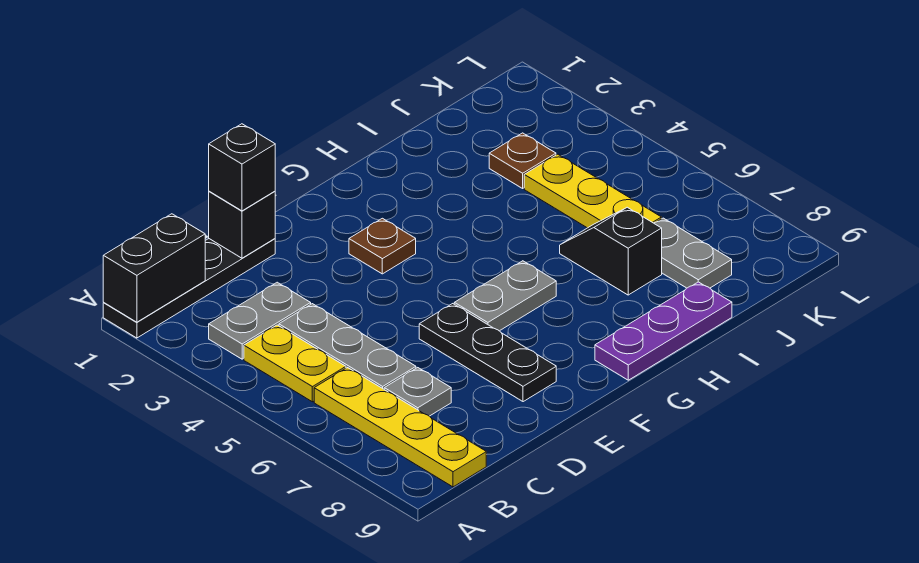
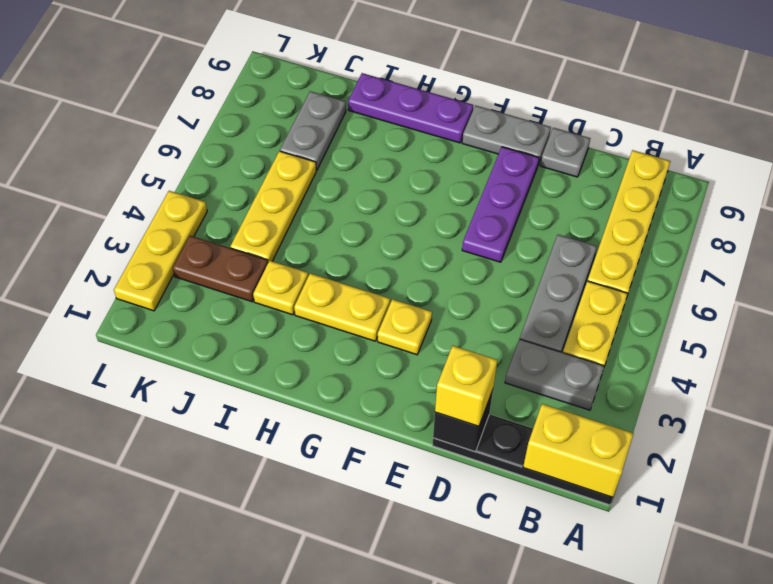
black brick A1:B1 level 2 -> yellow brick A1:B1 level 2
grey plate C7 level 1 -> grey plate D9 level 1
black brick D1 level 3 -> yellow brick D1 level 3
black plate E6:E8 level 1 -> purple plate E6:E8 level 1
brown plate F3 level 1 -> yellow plate F3 level 1
grey plate F6:G6 level 1 -> grey plate E9:F9 level 1
none -> yellow plate G3:H3 level 1
none -> yellow plate I3 level 1
black slope I6:I7 level 1 top 7 -> none
brown plate J3 level 1 -> brown plate J3:K3 level 1
none -> yellow plate L2:L4 level 1

